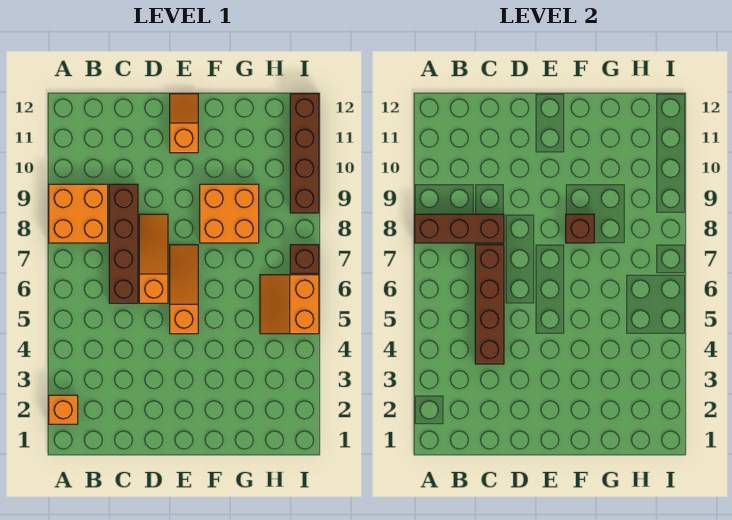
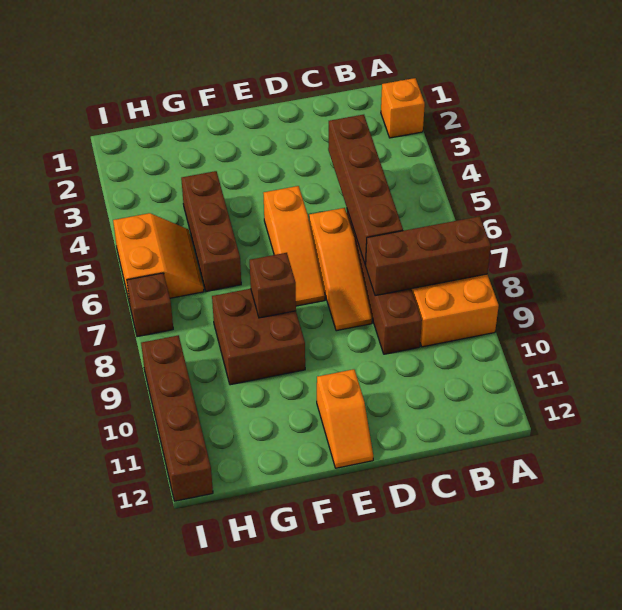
orange brick F8:G9 level 1 -> brown brick F8:G9 level 1
none -> brown brick G4:G6 level 1

